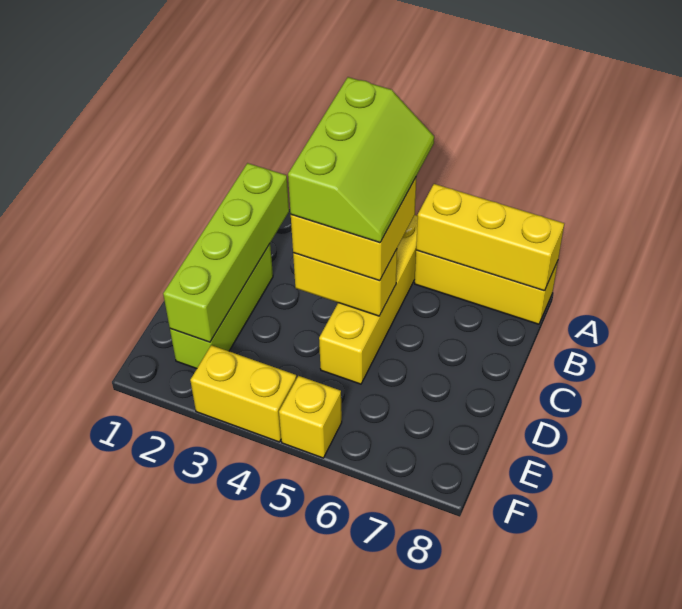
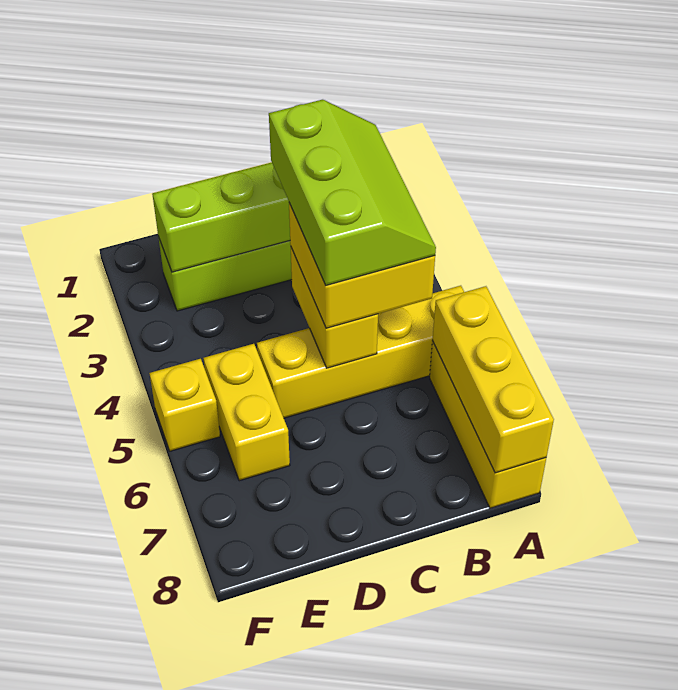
lime slope A4:C5 level 4 top 4 -> lime slope B3:C5 level 4 top C
yellow brick F3:F4 level 1 -> yellow brick E5:E6 level 1

